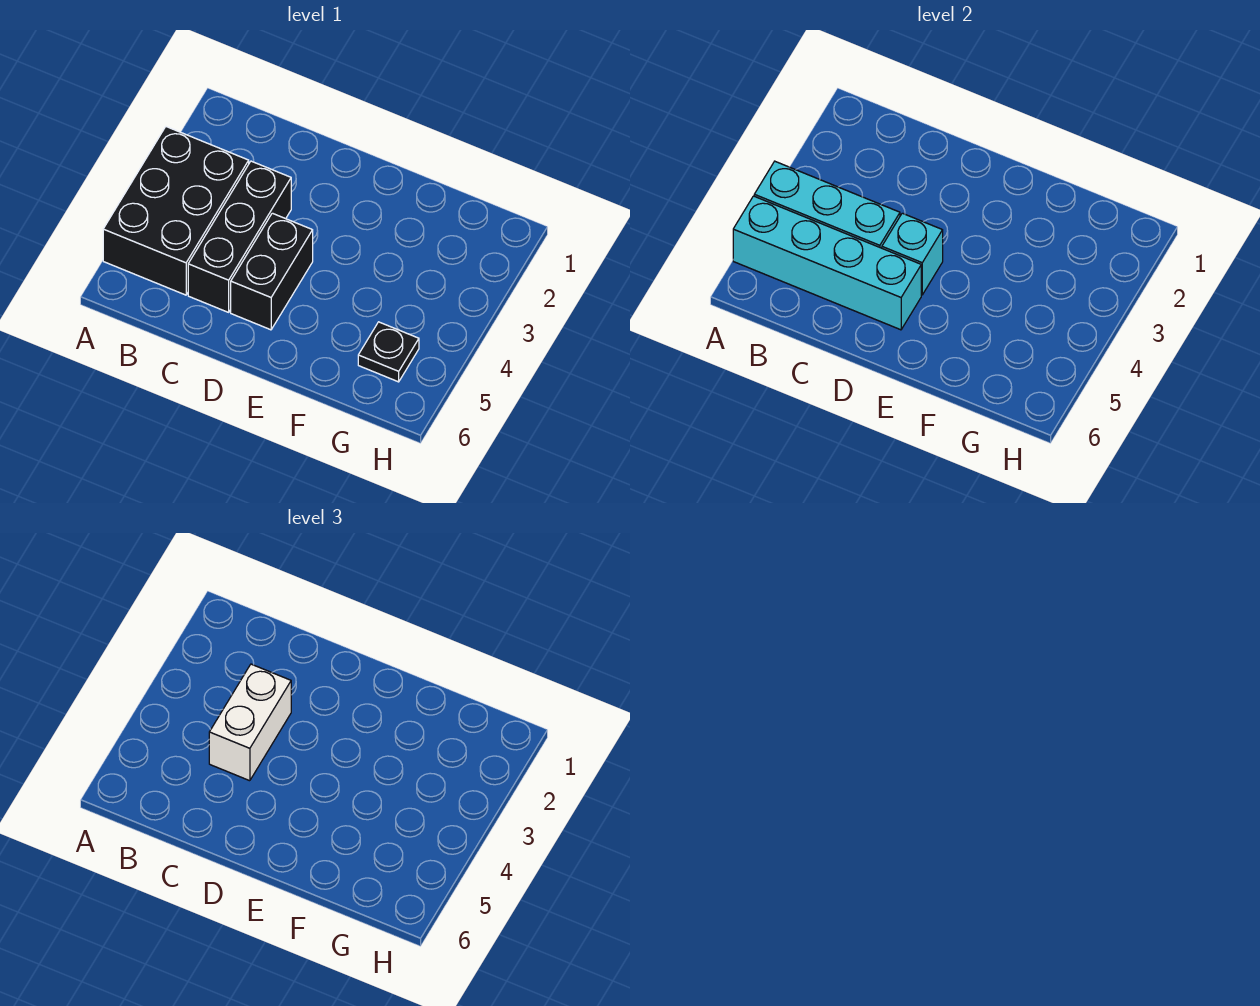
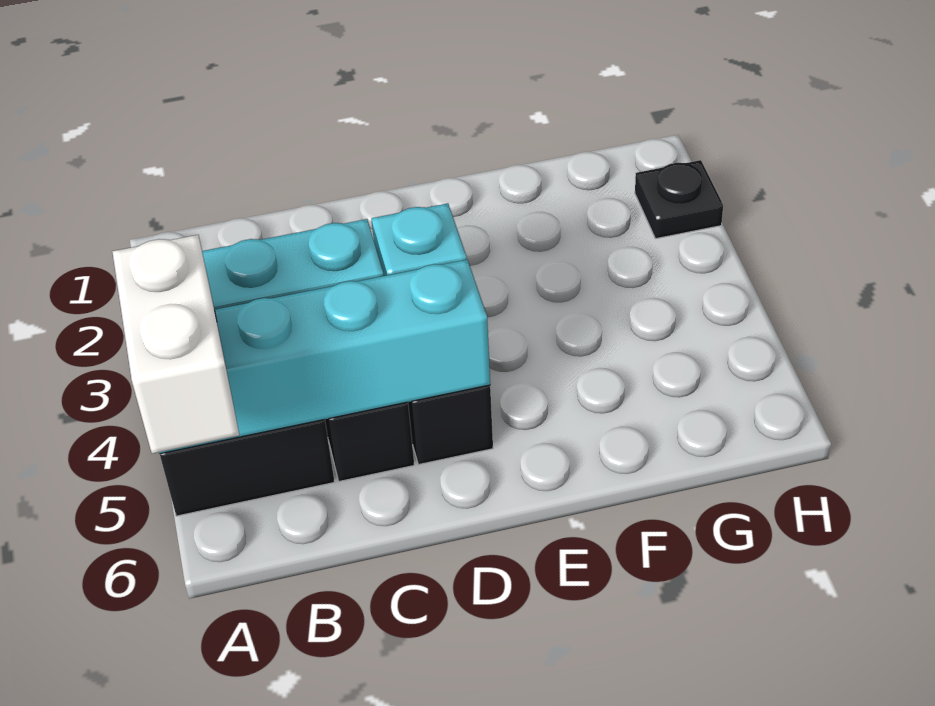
white brick C3:C4 level 3 -> white brick A5:A6 level 3
black plate G5 level 1 -> black plate H2 level 1

